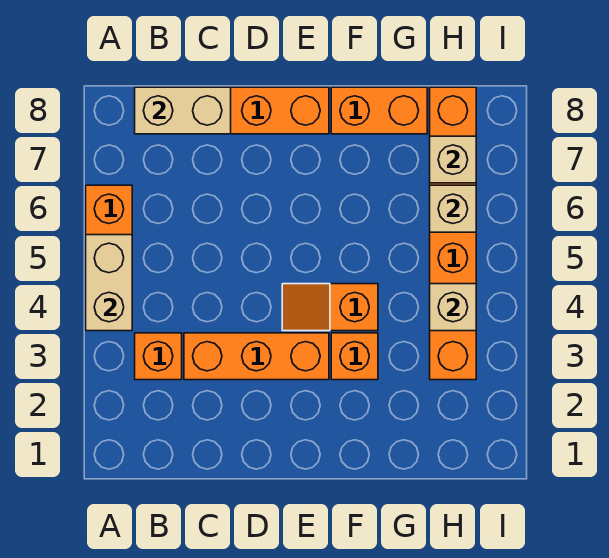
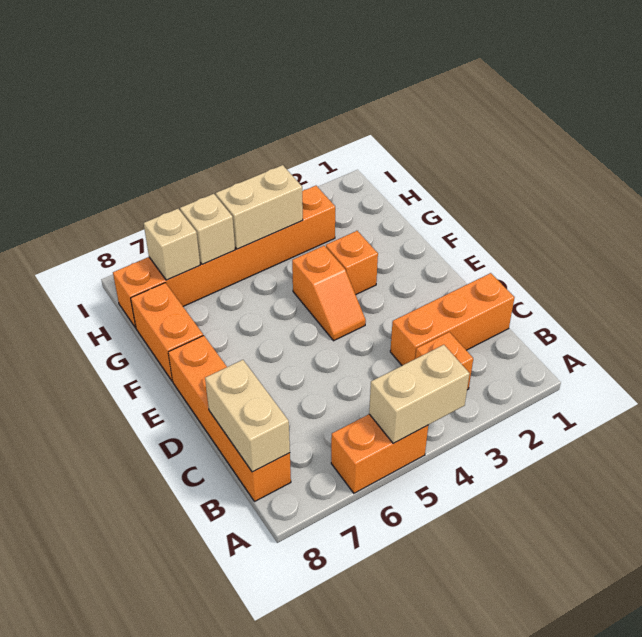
orange brick C3:E3 level 1 -> orange brick C1:C3 level 1
tan brick H4 level 2 -> tan brick H4:H5 level 2

